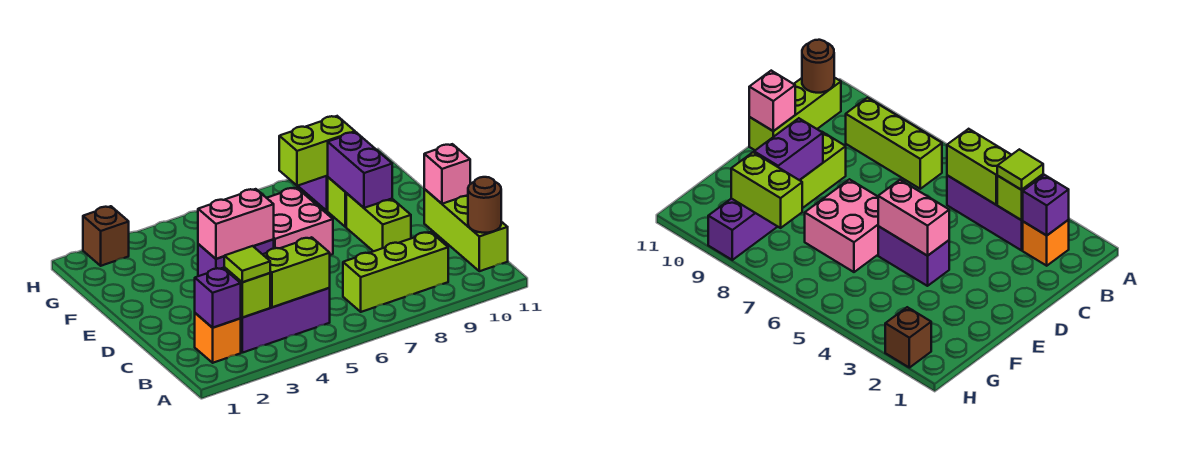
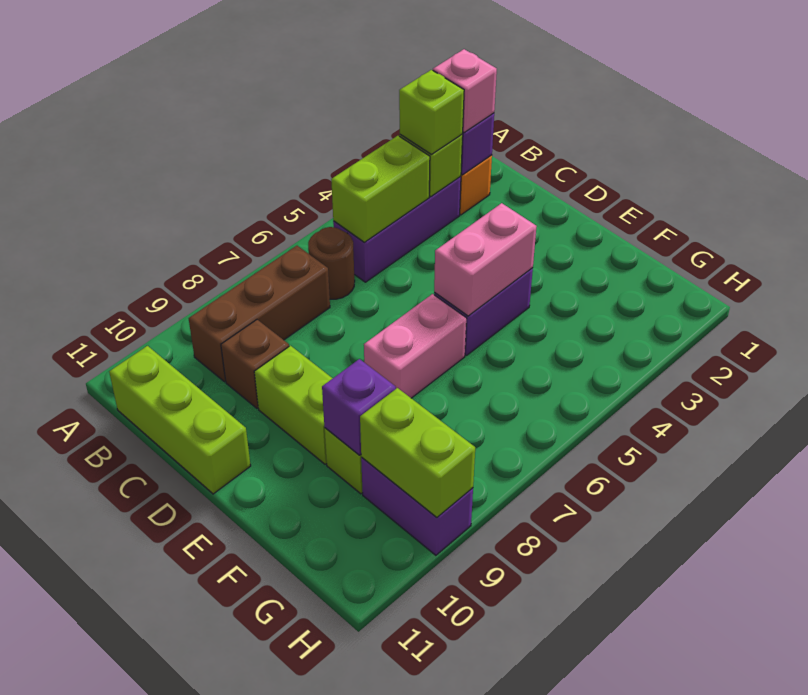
lime tile B3 level 3 -> lime brick B3 level 3
lime brick B7:B9 level 1 -> brown brick B7:B9 level 1
brown round brick B11 level 2 -> brown round brick B6 level 1
pink brick D11 level 2 -> pink brick B2 level 3
pink brick E6:F7 level 1 -> pink brick E6:E7 level 1
purple brick E9:F9 level 2 -> purple brick F9 level 2
lime brick G8:G9 level 2 -> lime brick G9:H9 level 2
brown brick H2 level 1 -> brown brick C9 level 1

